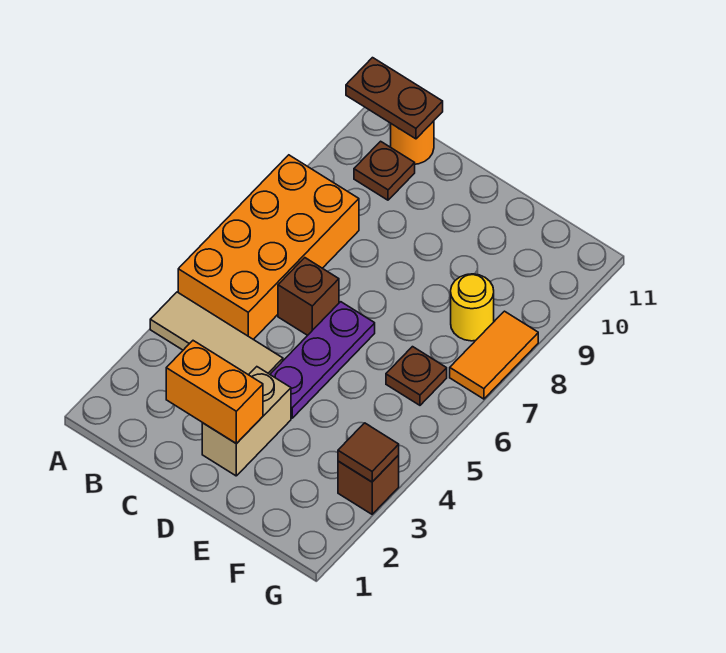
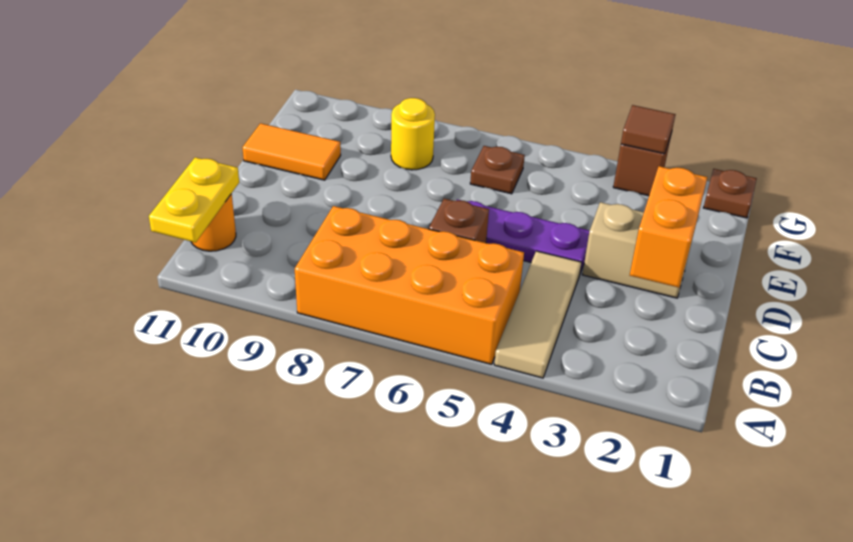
brown plate A11:B11 level 2 -> yellow plate A11:B11 level 2
brown plate B10 level 1 -> brown plate G1 level 1
orange tile G7:G8 level 1 -> orange tile E10:E11 level 1

